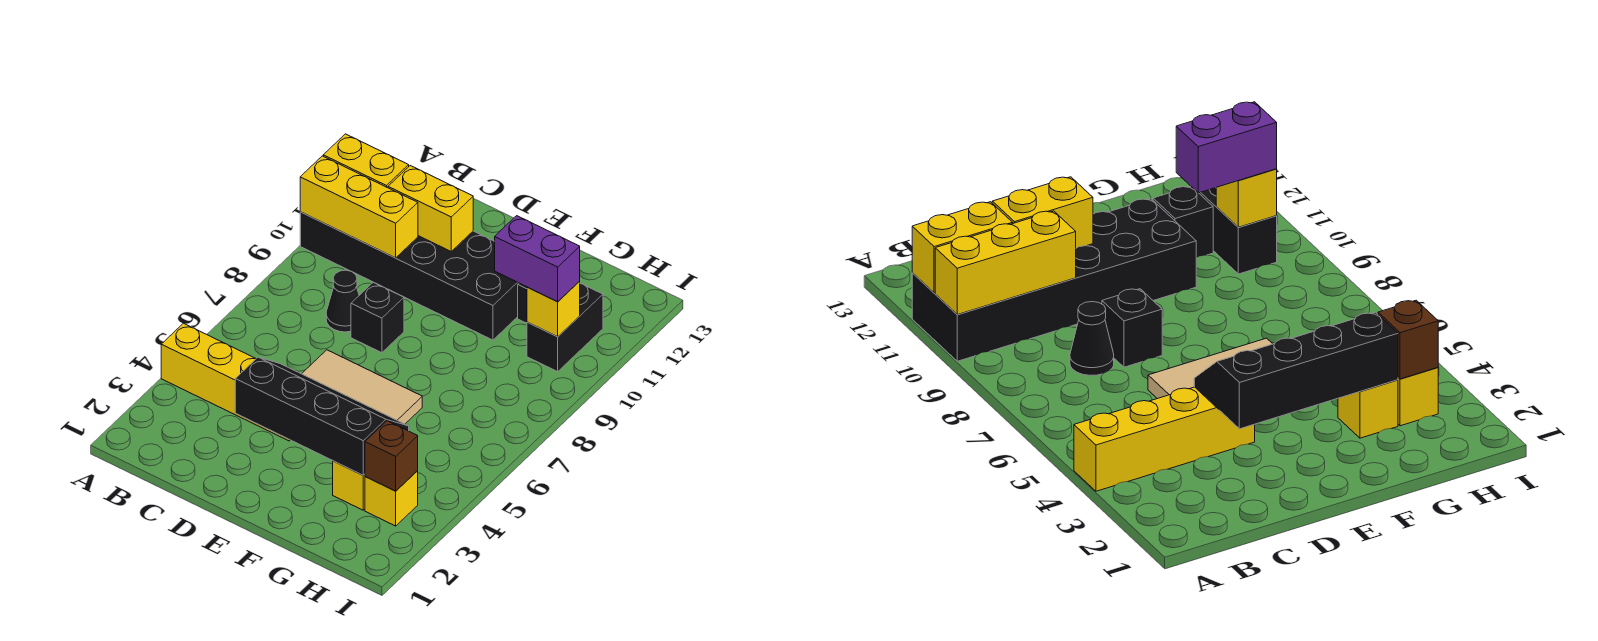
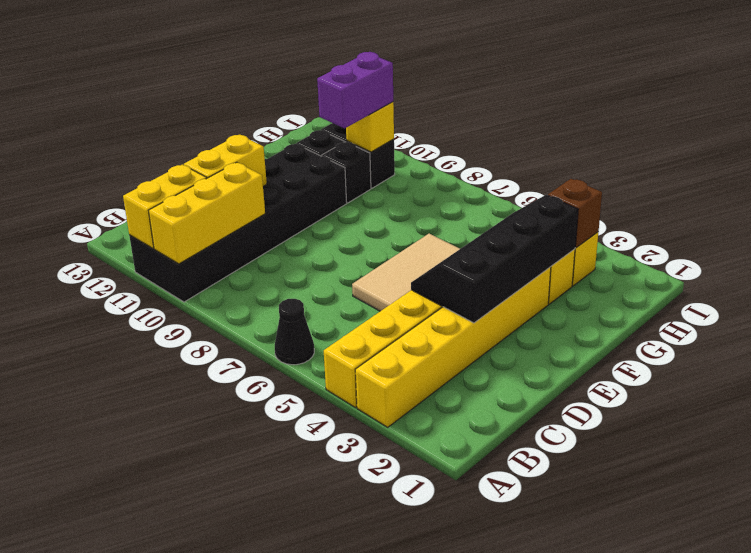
none -> yellow brick A3:F3 level 1
black cone C8 level 1 -> black cone A6 level 1
black brick D8 level 1 -> black brick G10 level 1

